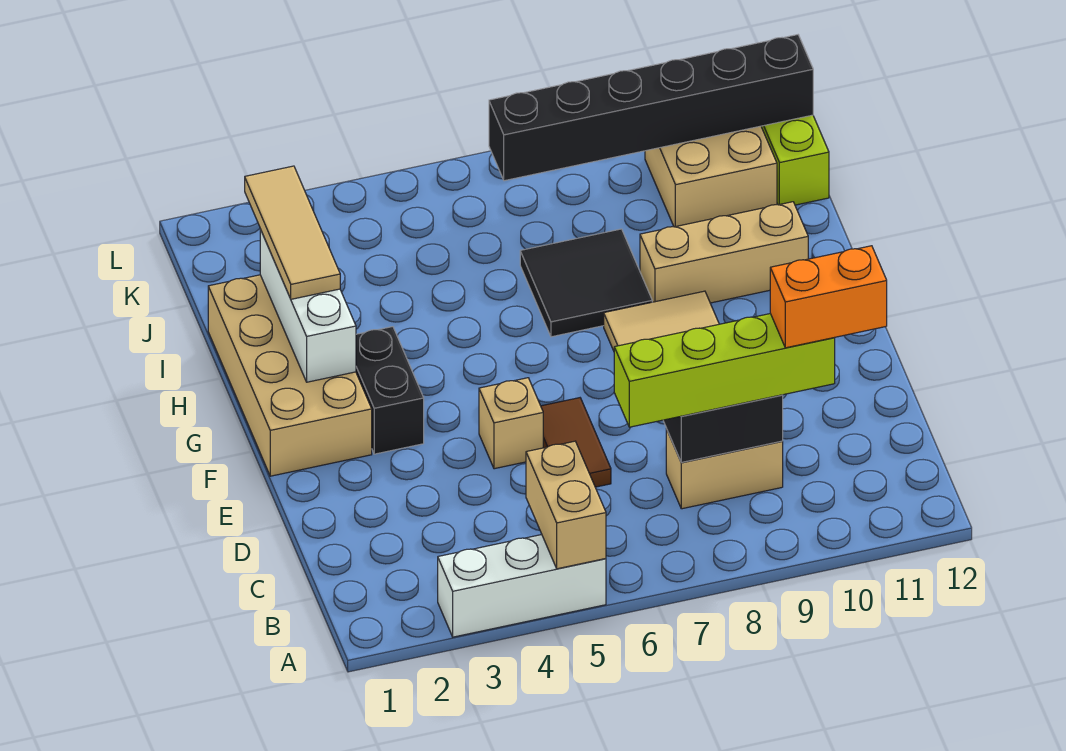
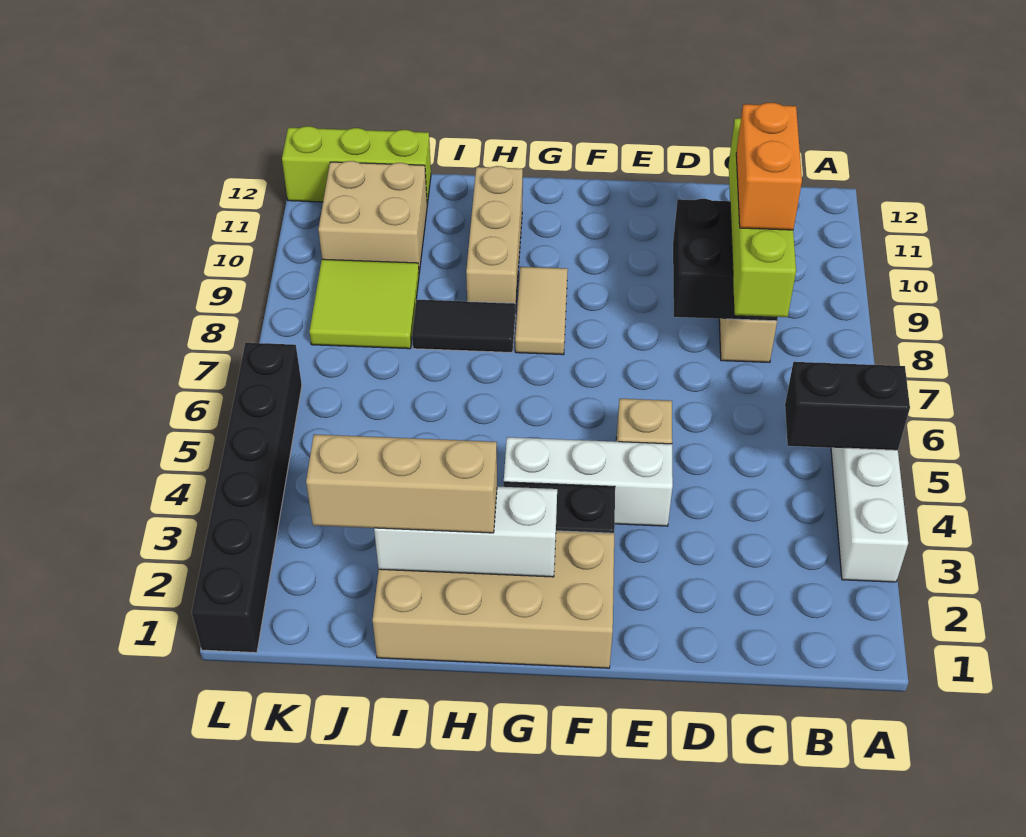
tan brick A5:B5 level 2 -> black brick A5:B5 level 2
orange brick C10:C11 level 4 -> orange brick C8:C9 level 4
brown tile D6:E6 level 1 -> none
none -> white brick E4:G4 level 1
tan tile H2:J2 level 3 -> tan brick H2:J2 level 3
black tile H7:I8 level 1 -> black tile H8:I8 level 1
none -> lime tile J8:K9 level 1
black brick K7:K12 level 2 -> black brick L1:L6 level 1

